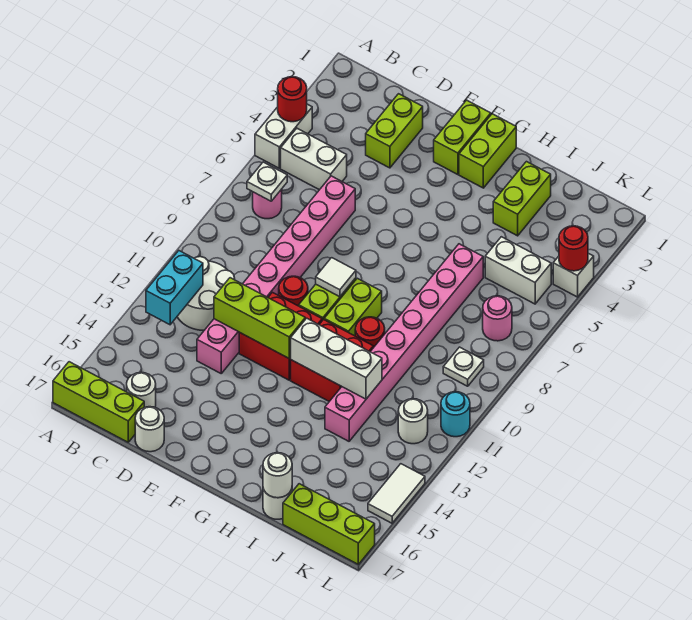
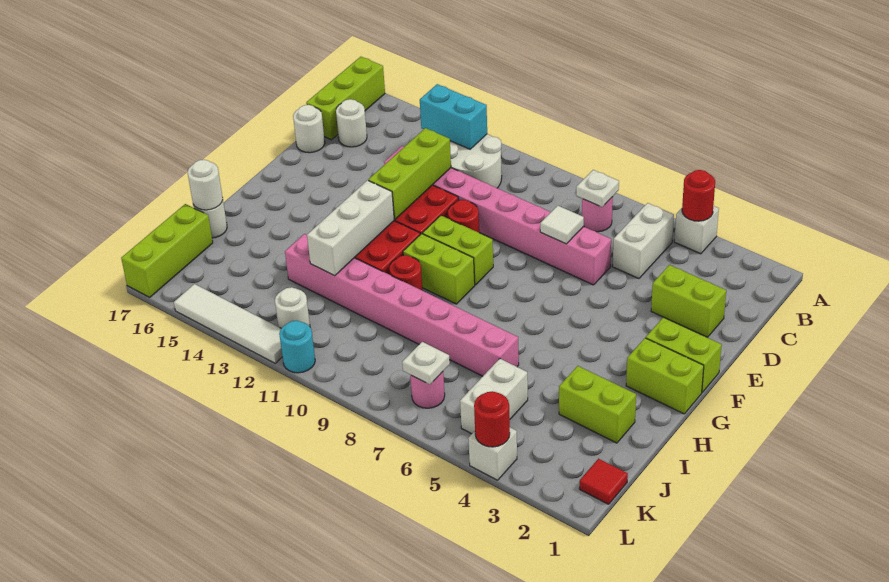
white brick A4:A5 level 1 -> white brick A4 level 1
white tile F9 level 2 -> white tile D7 level 2
none -> red tile K1 level 1
white plate K9 level 1 -> white plate K7 level 2
white tile L14:L15 level 1 -> white tile L12:L15 level 1

